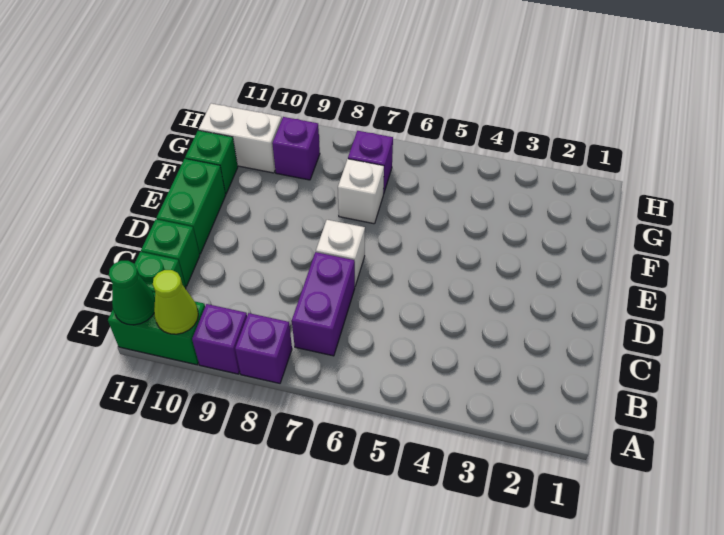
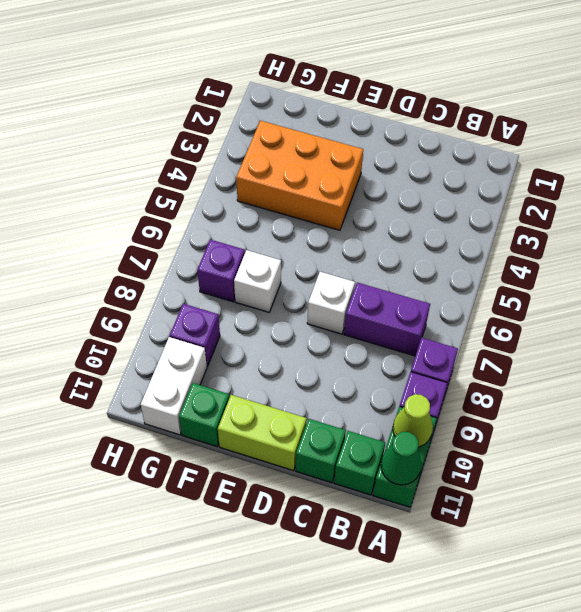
green brick D11:E11 level 1 -> lime brick D11:E11 level 1
none -> orange brick E3:G4 level 1

